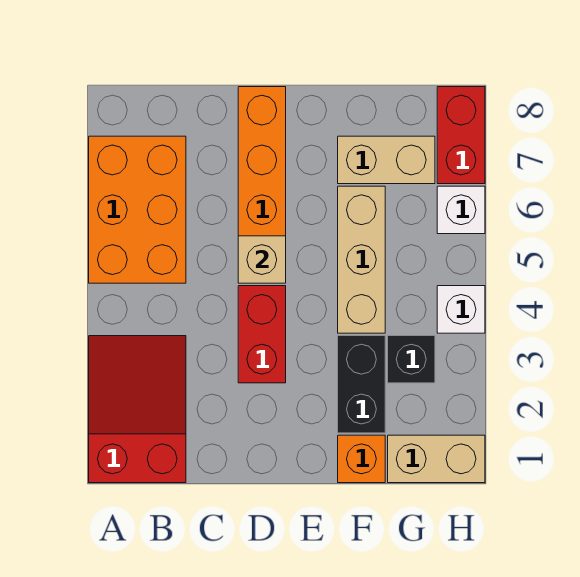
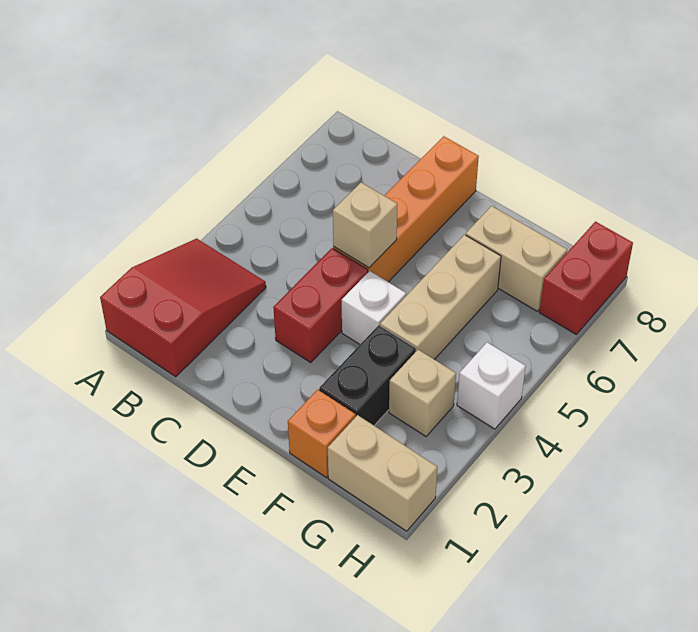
orange brick A5:B7 level 1 -> none
black brick G3 level 1 -> tan brick G3 level 1
white brick H6 level 1 -> white brick E4 level 1

